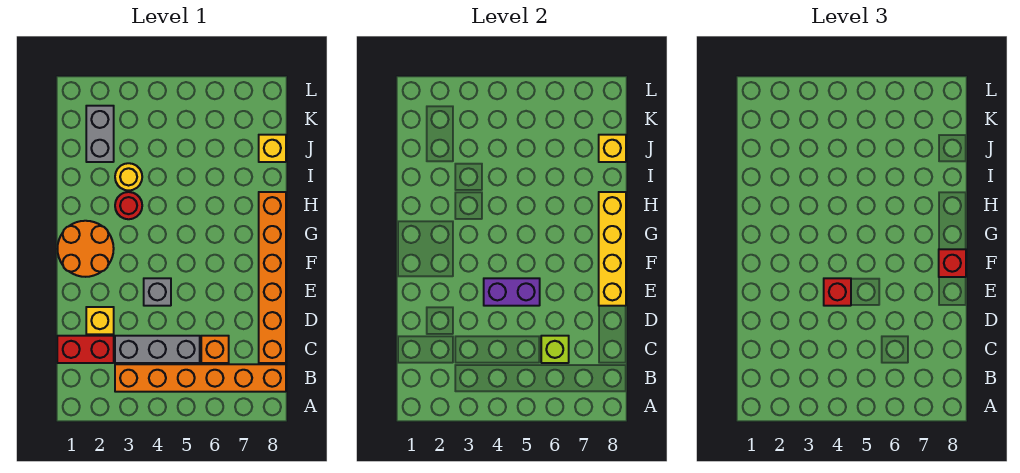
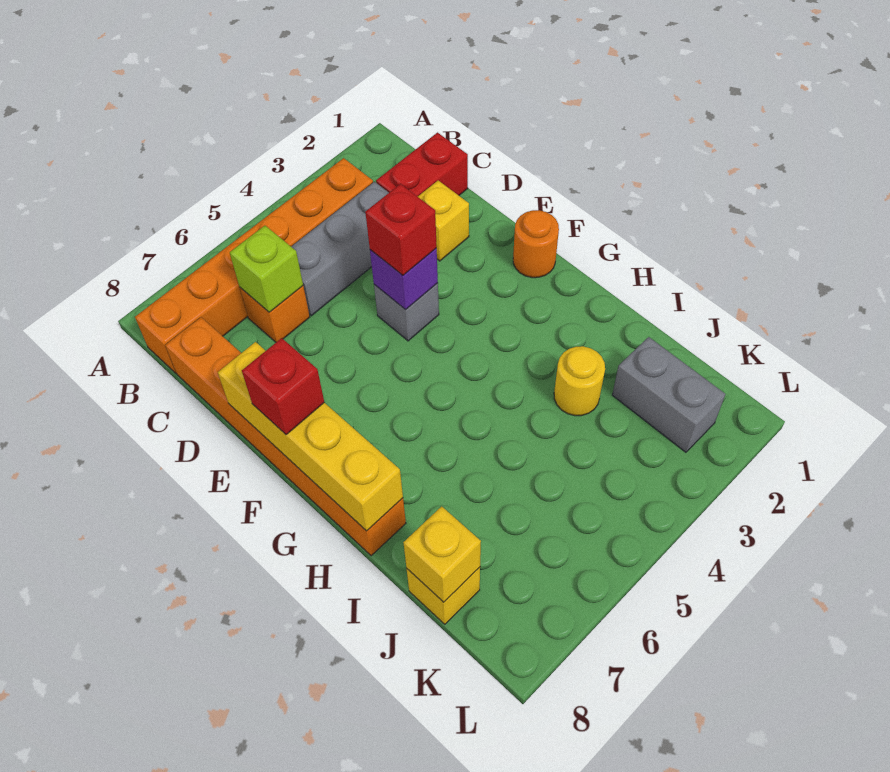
purple brick E4:E5 level 2 -> purple brick E4 level 2
orange round brick F1:G2 level 1 -> orange round brick F1 level 1
red round brick H3 level 1 -> none

